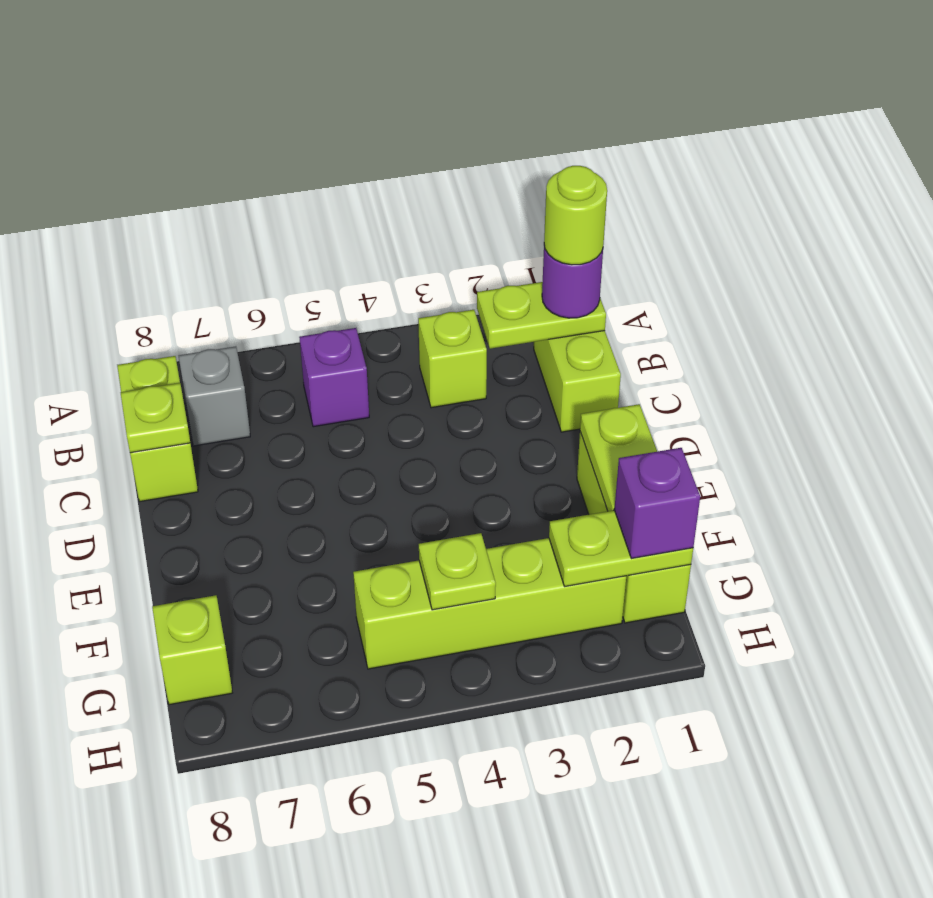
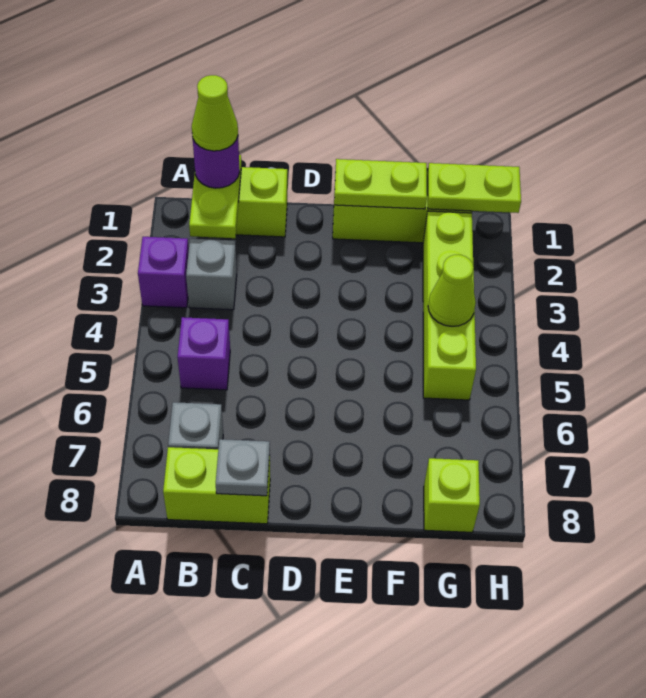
lime round brick B1 level 4 -> lime cone B1 level 4
lime brick B3 level 1 -> grey brick B3 level 1
lime plate C8 level 2 -> grey plate C8 level 2
lime plate G1:G2 level 2 -> lime plate G1:H1 level 2
purple brick G1 level 3 -> purple brick A3 level 1
lime plate G4 level 2 -> lime cone G4 level 2

